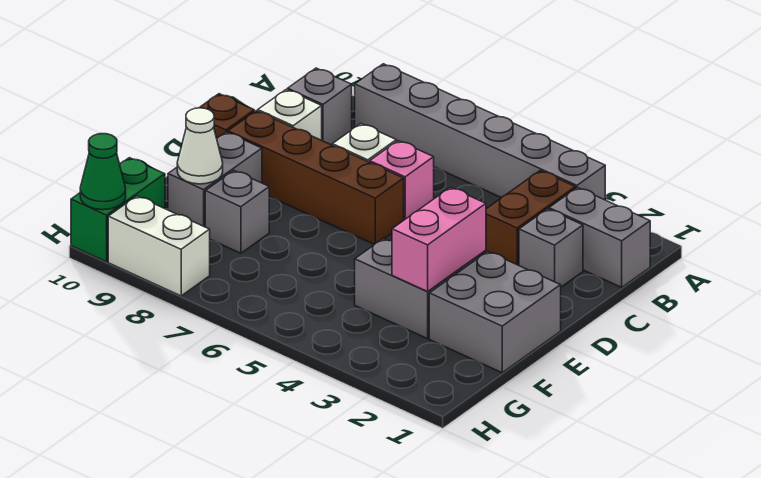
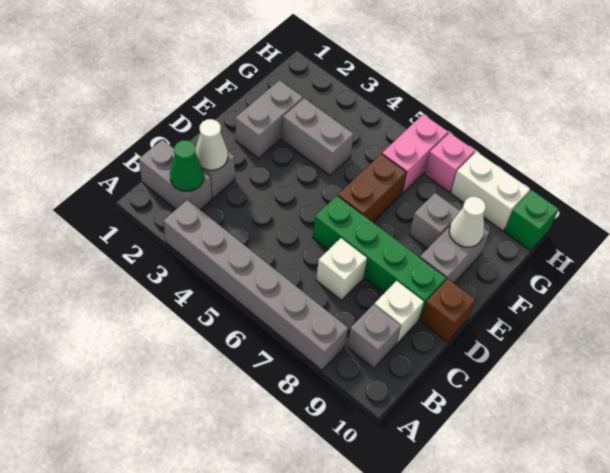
brown brick B3:C3 level 1 -> brown brick E6:F6 level 1
none -> white cone C2 level 2
pink brick C6 level 1 -> pink brick H7 level 1
brown brick D6:D9 level 1 -> green brick D6:D9 level 1
grey brick E1:F2 level 1 -> grey brick E2:F2 level 1
pink brick E3:F3 level 2 -> pink brick G6:H6 level 1
green brick G10:H10 level 1 -> green brick H10 level 1
green cone H10 level 2 -> green cone B2 level 2

